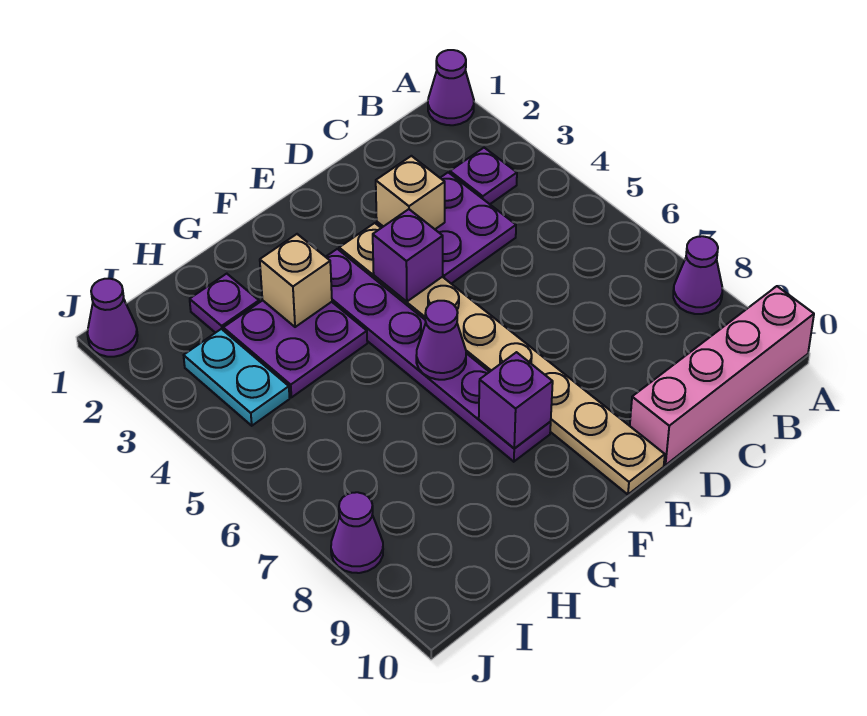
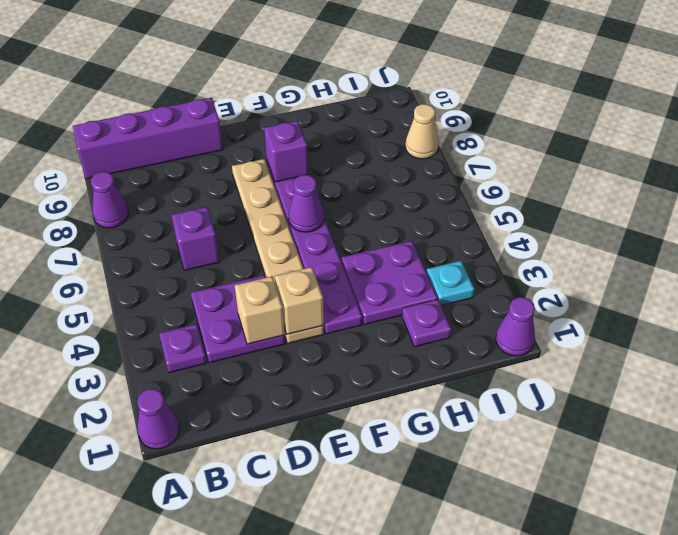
pink brick A10:D10 level 1 -> purple brick A10:D10 level 1
tan plate E3:E10 level 1 -> tan plate E3:E8 level 1
purple brick E4 level 2 -> purple brick C6 level 1
tan brick G3 level 2 -> tan brick E3 level 2
cyan plate I3:I4 level 1 -> cyan plate I3 level 1
purple cone J8 level 1 -> tan cone J8 level 1

